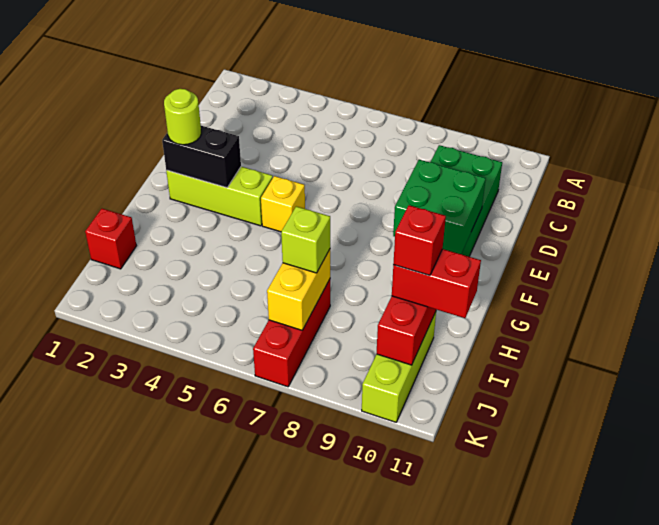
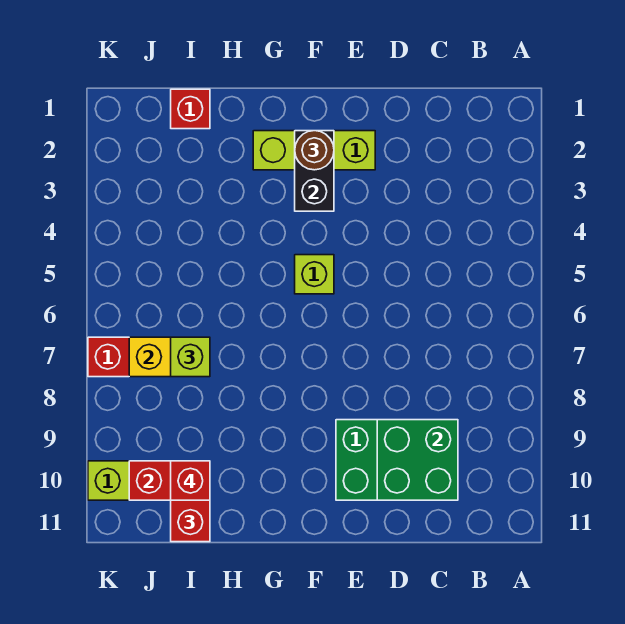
green brick E9:F10 level 2 -> green brick C9:D10 level 2
lime brick F2:F4 level 1 -> lime brick E2:G2 level 1
lime round brick F2 level 3 -> brown round brick F2 level 3
yellow brick F5 level 1 -> lime brick F5 level 1

